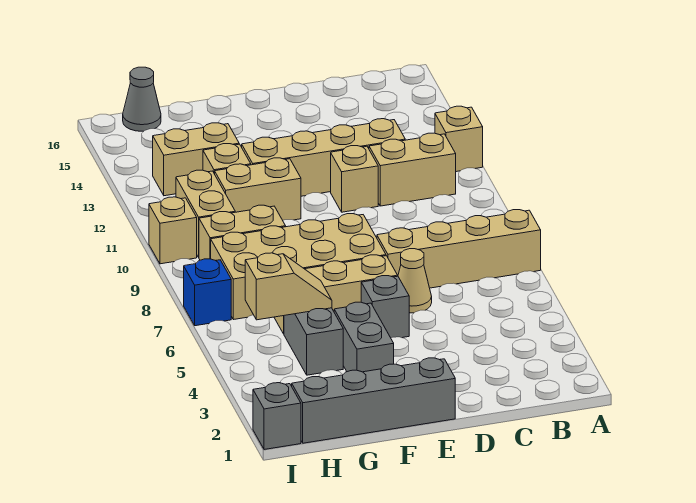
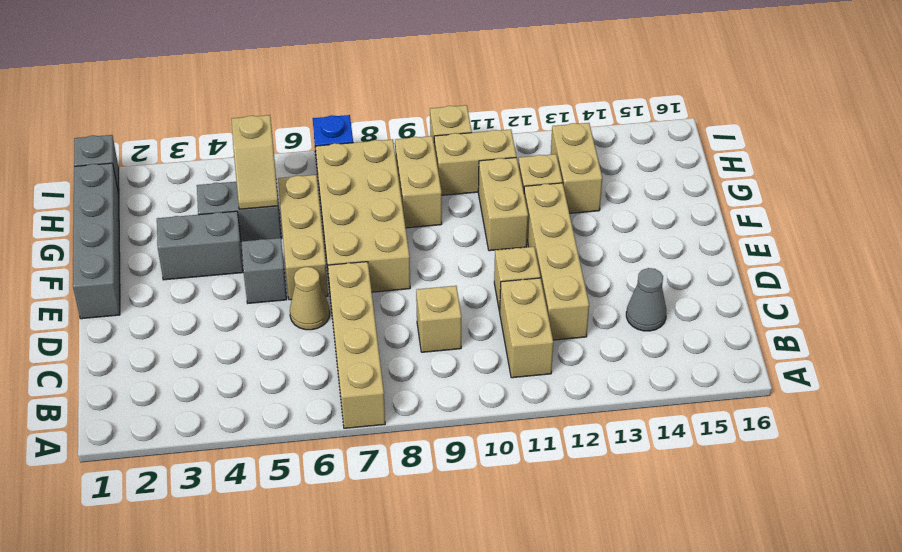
tan brick A12 level 1 -> tan brick C9 level 1
grey cone H16 level 1 -> grey cone C14 level 1

